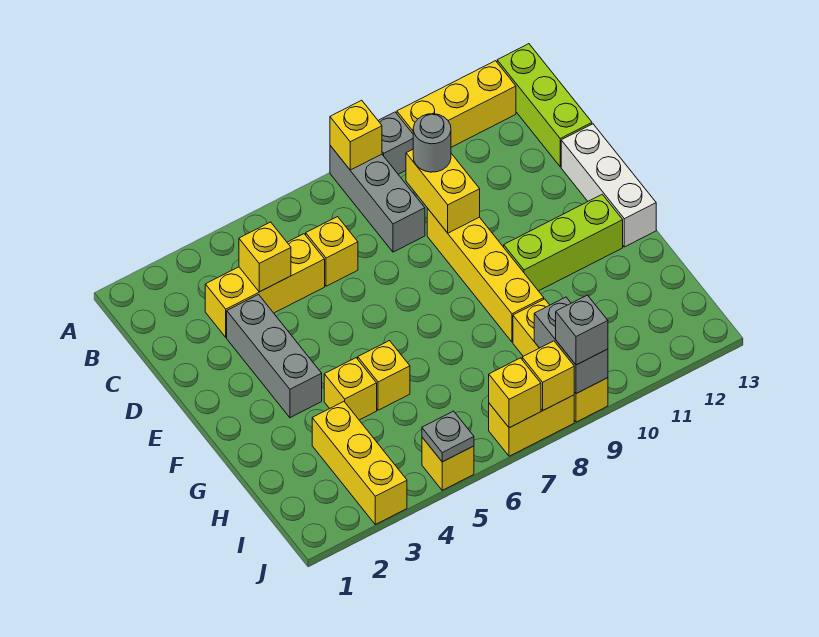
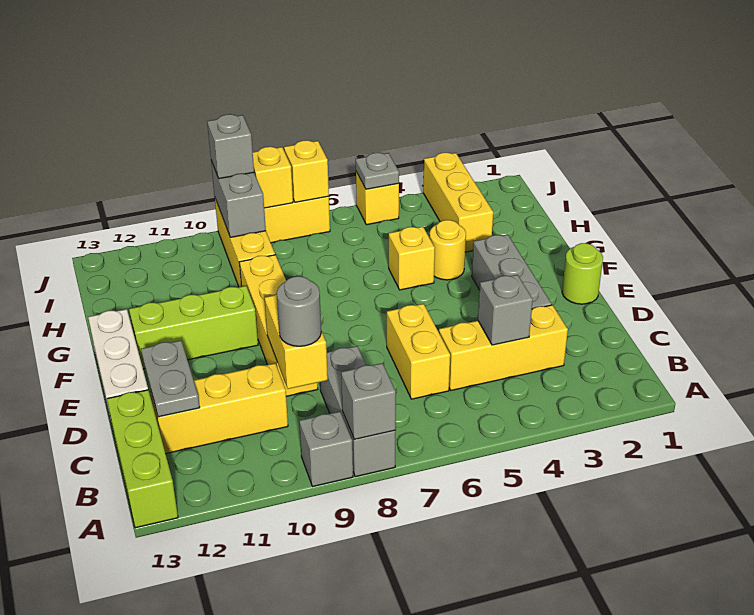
yellow brick A8 level 2 -> grey brick A8 level 2
yellow brick A10:A12 level 1 -> yellow brick C10:C12 level 1
yellow brick C4 level 2 -> grey brick C4 level 2
yellow brick C6 level 1 -> yellow brick C6:D6 level 1
none -> grey plate C12:D12 level 2
none -> lime round brick E1 level 1
yellow brick G4 level 1 -> yellow round brick G4 level 1

